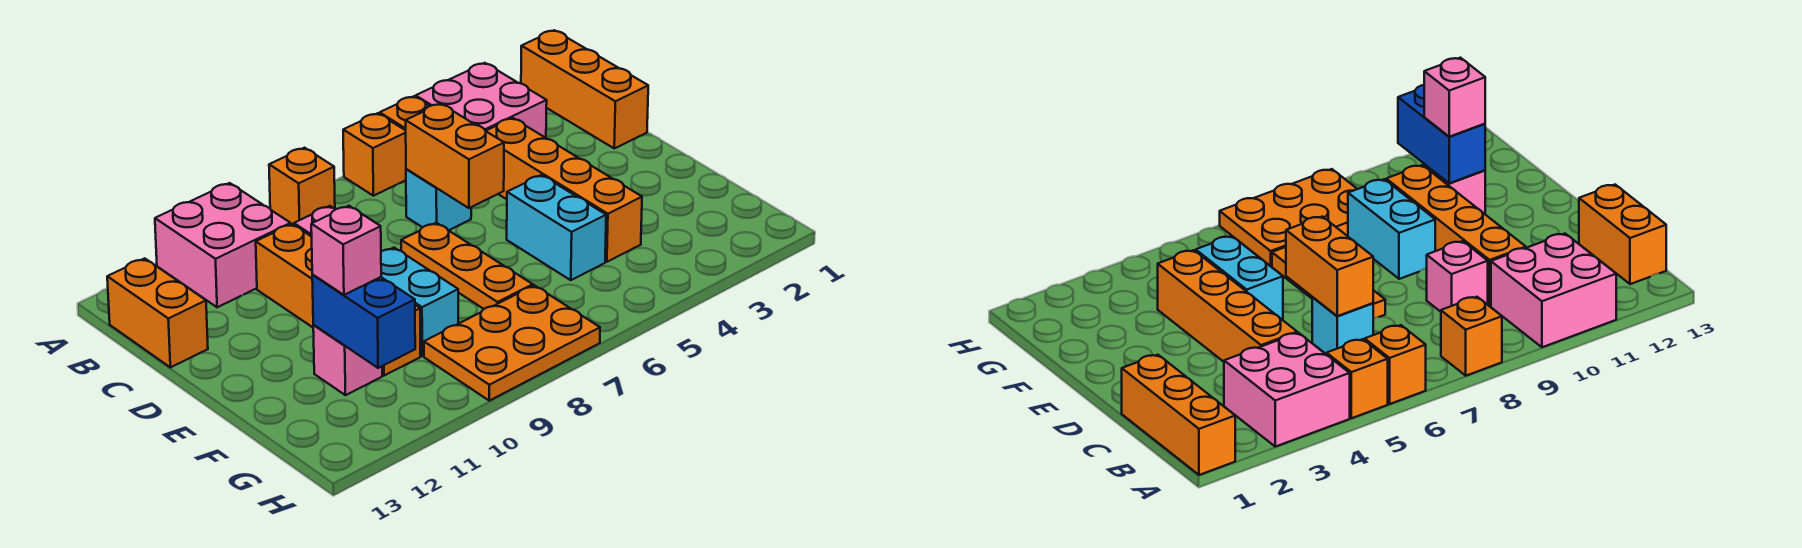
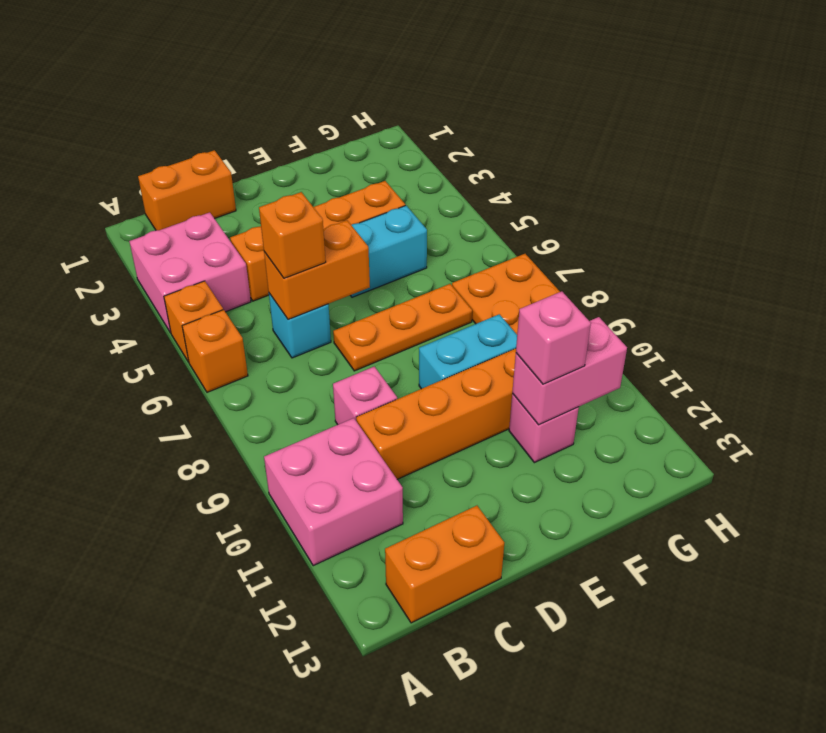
orange brick A1:C1 level 1 -> orange brick B1:C1 level 1
orange brick A8 level 1 -> orange brick C6 level 3
blue brick F11:G11 level 2 -> pink brick F11:G11 level 2

